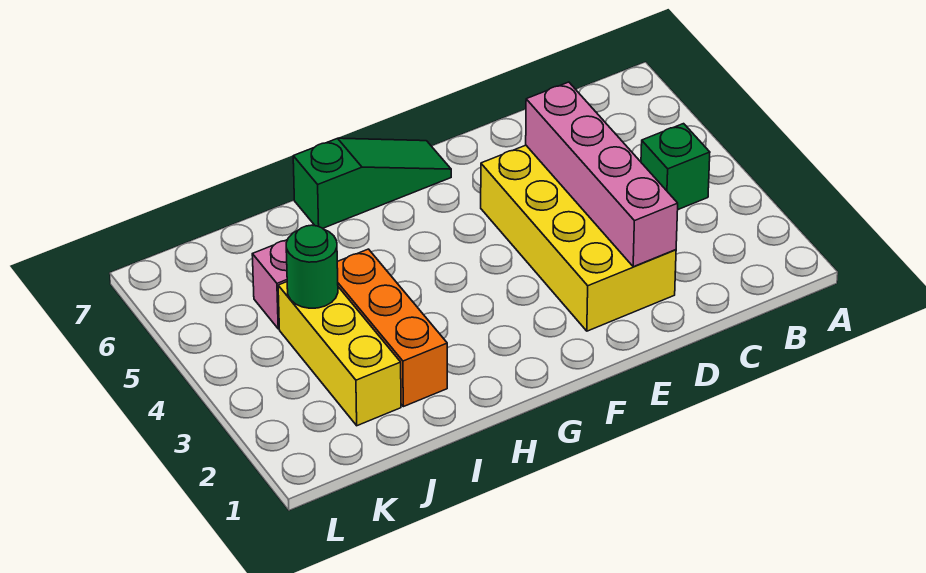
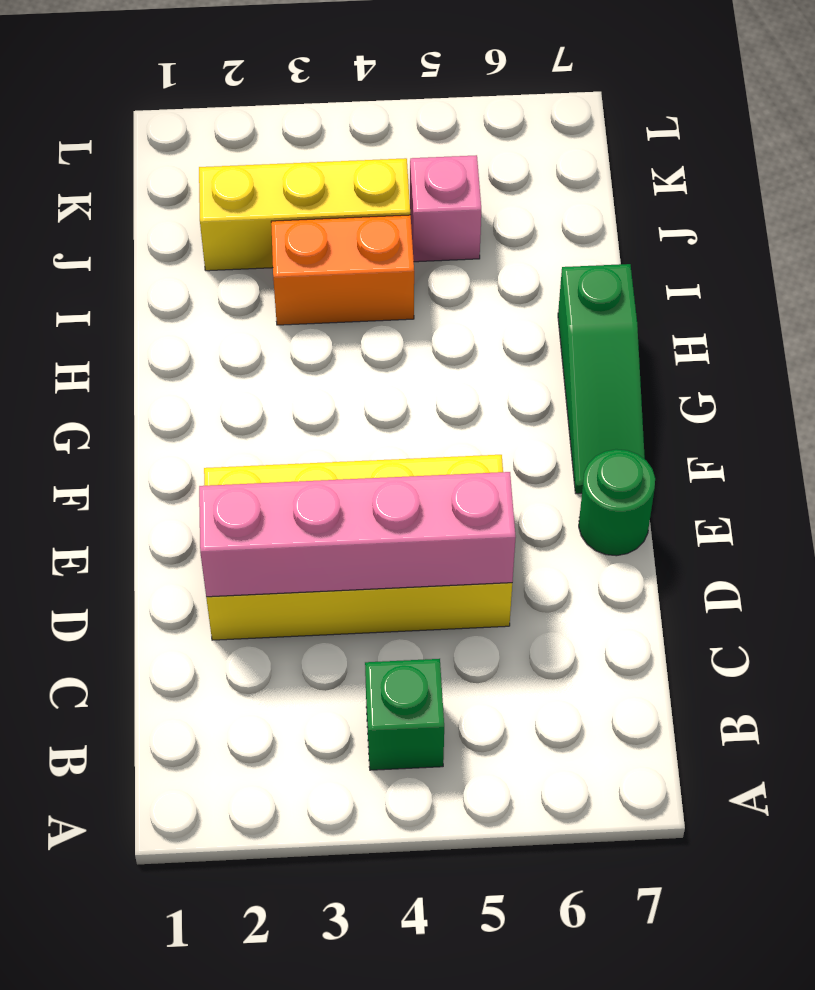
orange brick I2:I4 level 1 -> orange brick I3:I4 level 1
green round brick J4 level 2 -> green round brick E7 level 1

